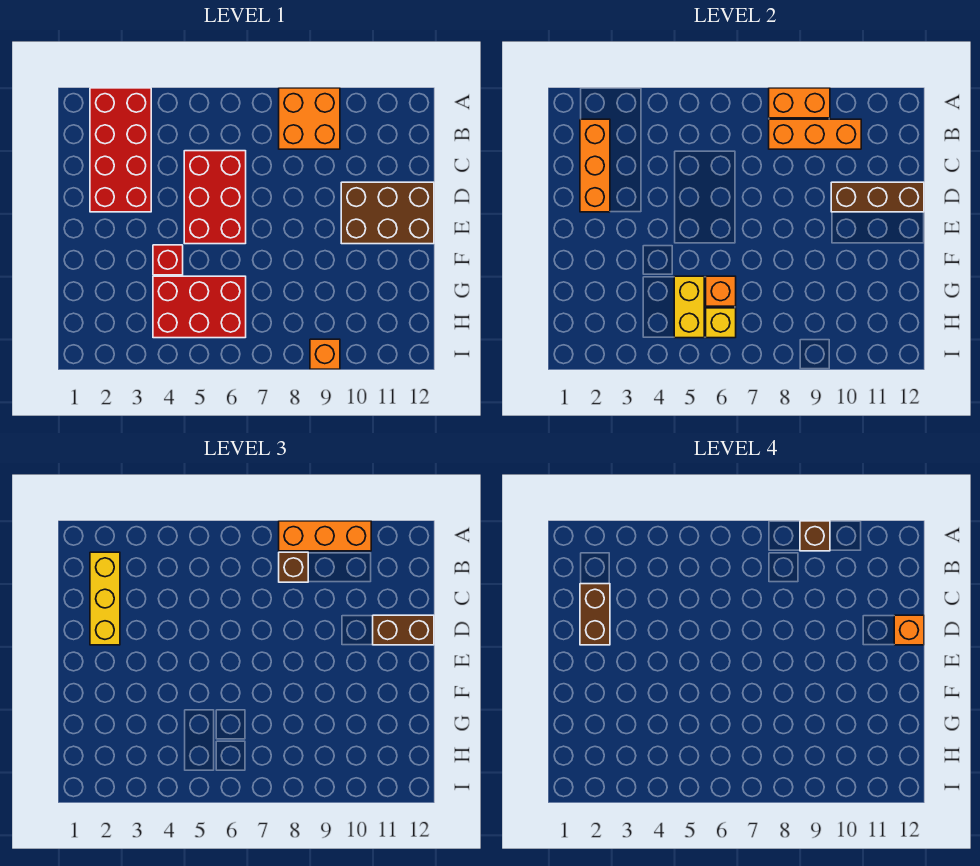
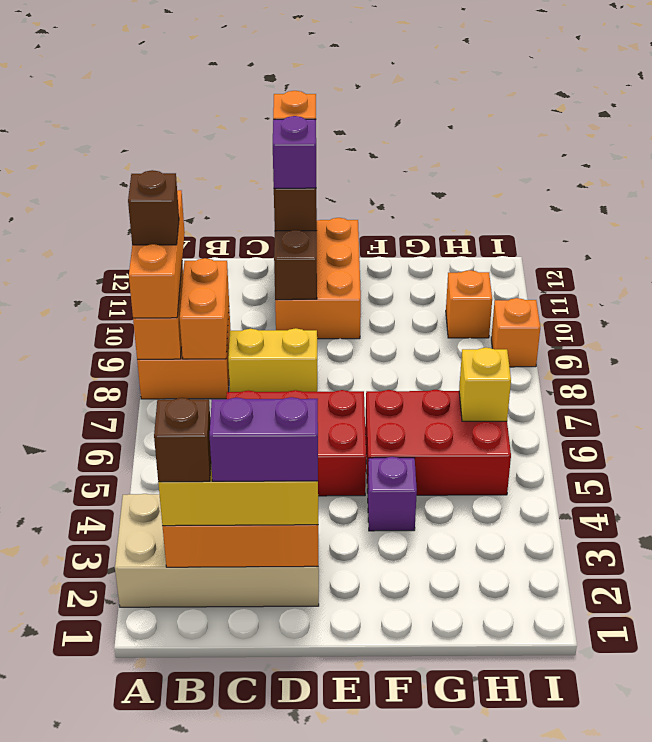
red brick A2:D3 level 1 -> tan brick A2:D3 level 1
orange brick B8:B10 level 2 -> orange brick B8:B9 level 2
brown brick B8 level 3 -> brown brick B2 level 4
brown brick C2:D2 level 4 -> purple brick C2:D2 level 4
brown brick D10:E12 level 1 -> orange brick D10:E12 level 1
none -> purple brick D11 level 4
red brick F4 level 1 -> purple brick F4 level 1
red brick G4:H6 level 1 -> red brick F5:H6 level 1
yellow brick G5:H5 level 2 -> yellow brick C8:D8 level 1
orange brick G6 level 2 -> orange brick H10 level 1

